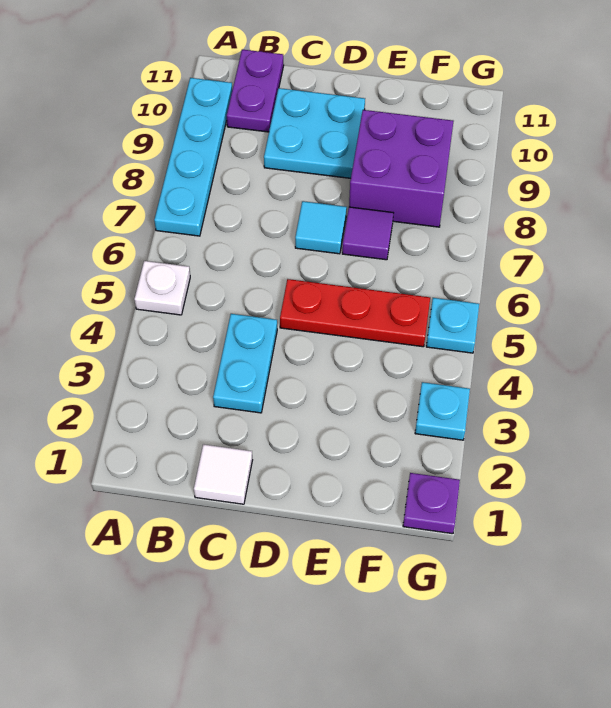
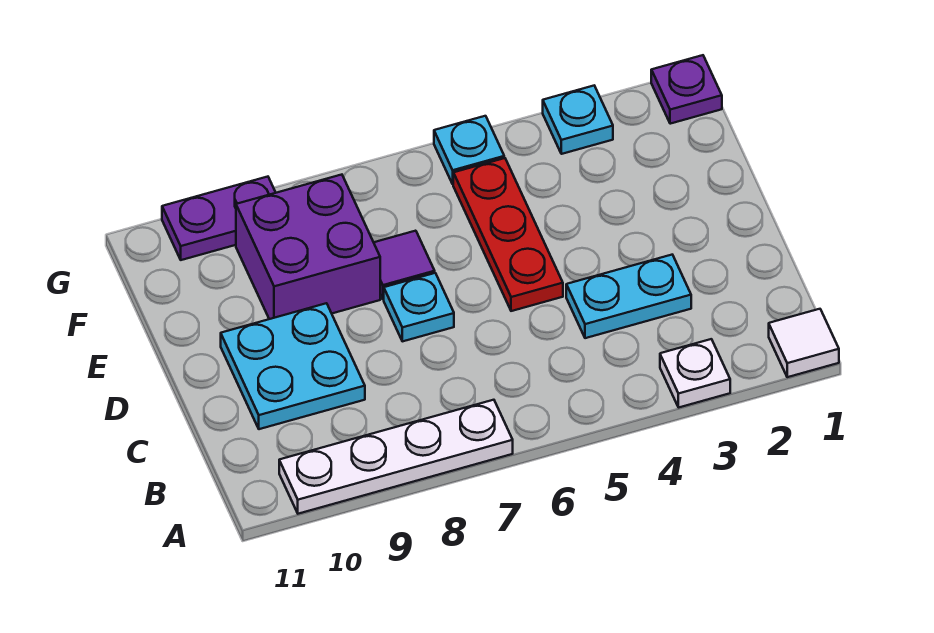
white plate A5 level 1 -> white plate A3 level 1
cyan plate A7:A10 level 1 -> white plate A7:A10 level 1
purple plate B10:B11 level 1 -> purple plate G9:G10 level 1
white tile C1 level 1 -> white tile A1 level 1
cyan tile D7 level 1 -> cyan plate D7 level 1

